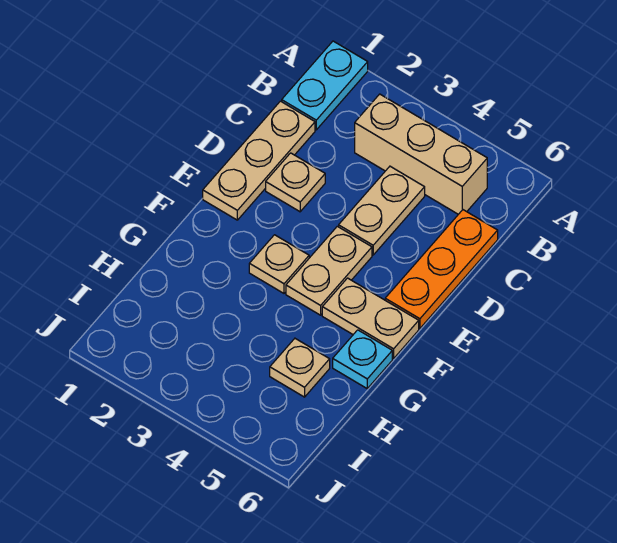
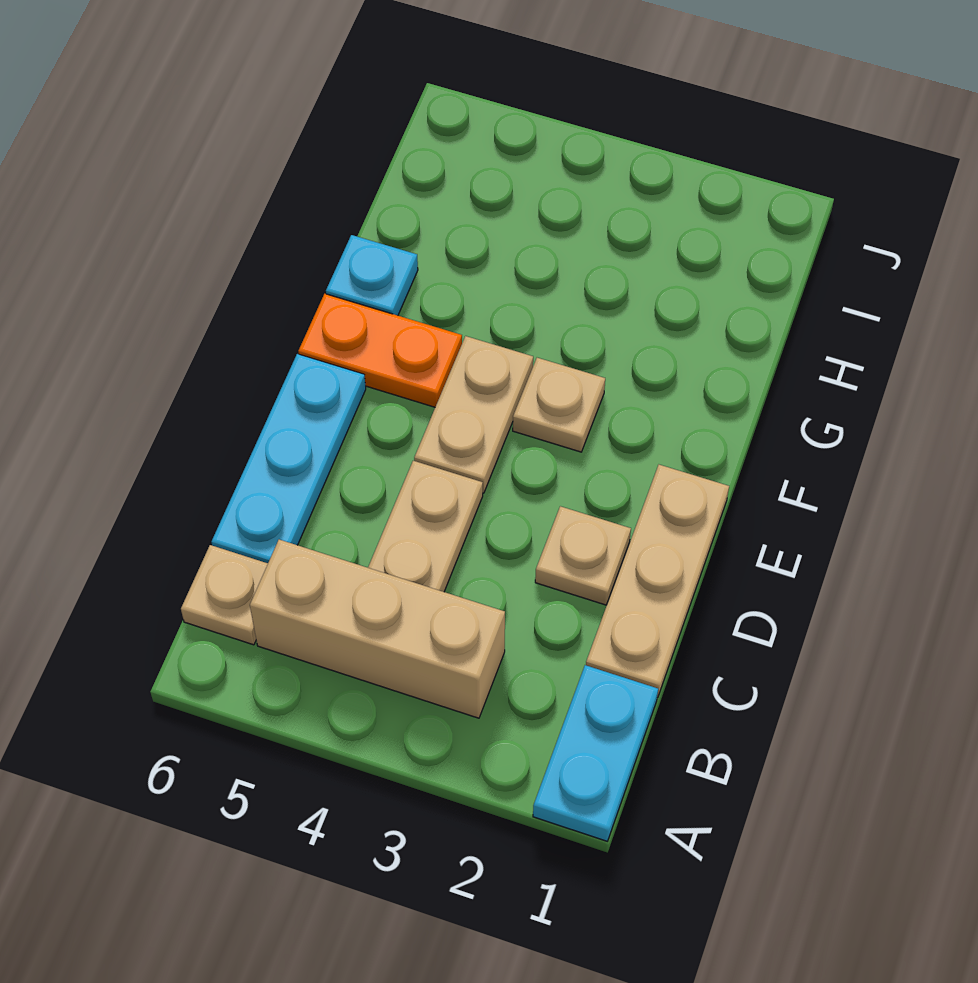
orange plate C6:E6 level 1 -> cyan plate C6:E6 level 1
tan plate F5:F6 level 1 -> orange plate F5:F6 level 1
tan plate H5 level 1 -> tan plate B6 level 1

